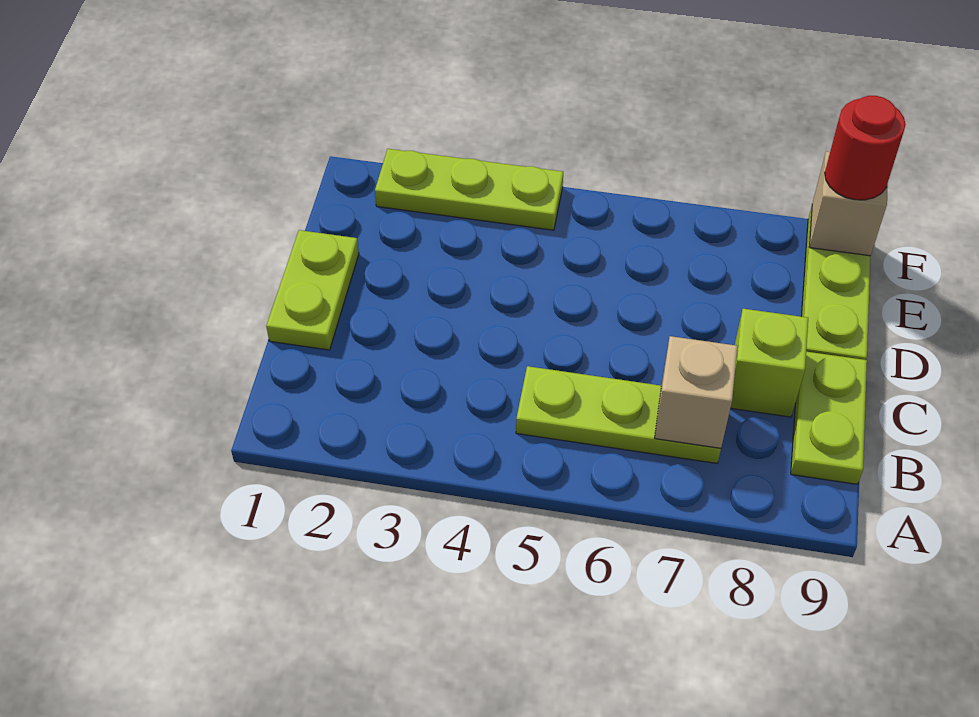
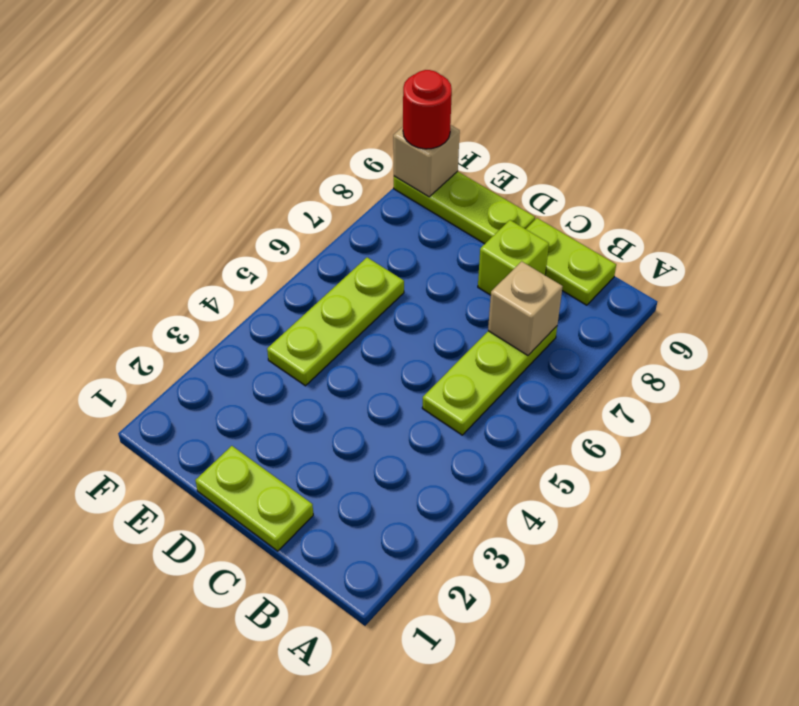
lime plate F2:F4 level 1 -> lime plate E4:E6 level 1

